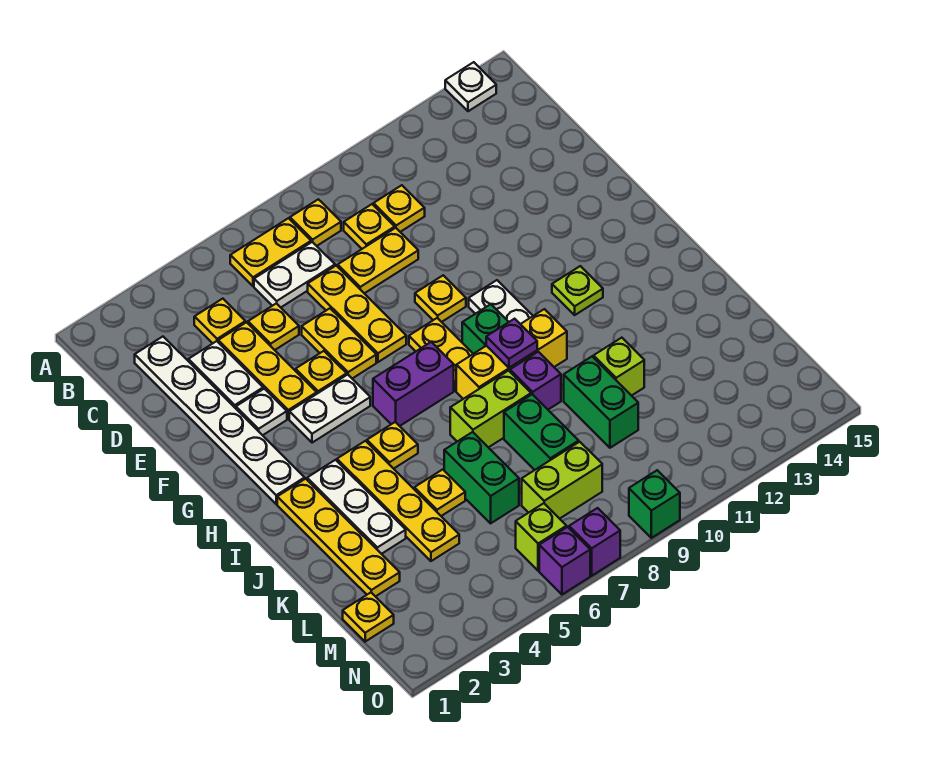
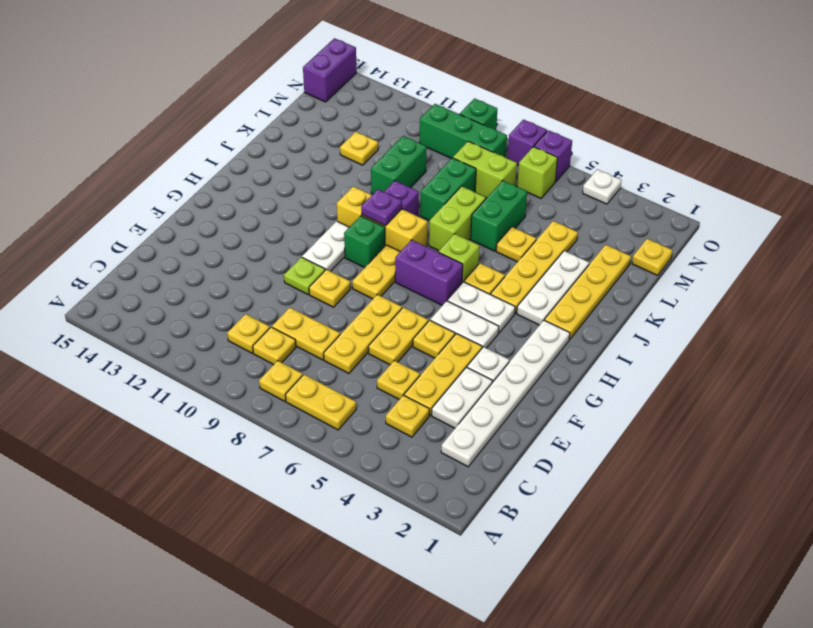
white plate A14 level 1 -> white plate O4 level 1
white plate C6:C7 level 1 -> white plate H4:H5 level 1
lime plate H12 level 1 -> lime plate F10 level 1
lime brick J7:J8 level 1 -> lime brick J7:K7 level 1
lime brick K11 level 1 -> lime brick I6 level 1
none -> yellow plate L12 level 1
none -> green brick N8:N10 level 1
none -> purple brick N15:O15 level 1

